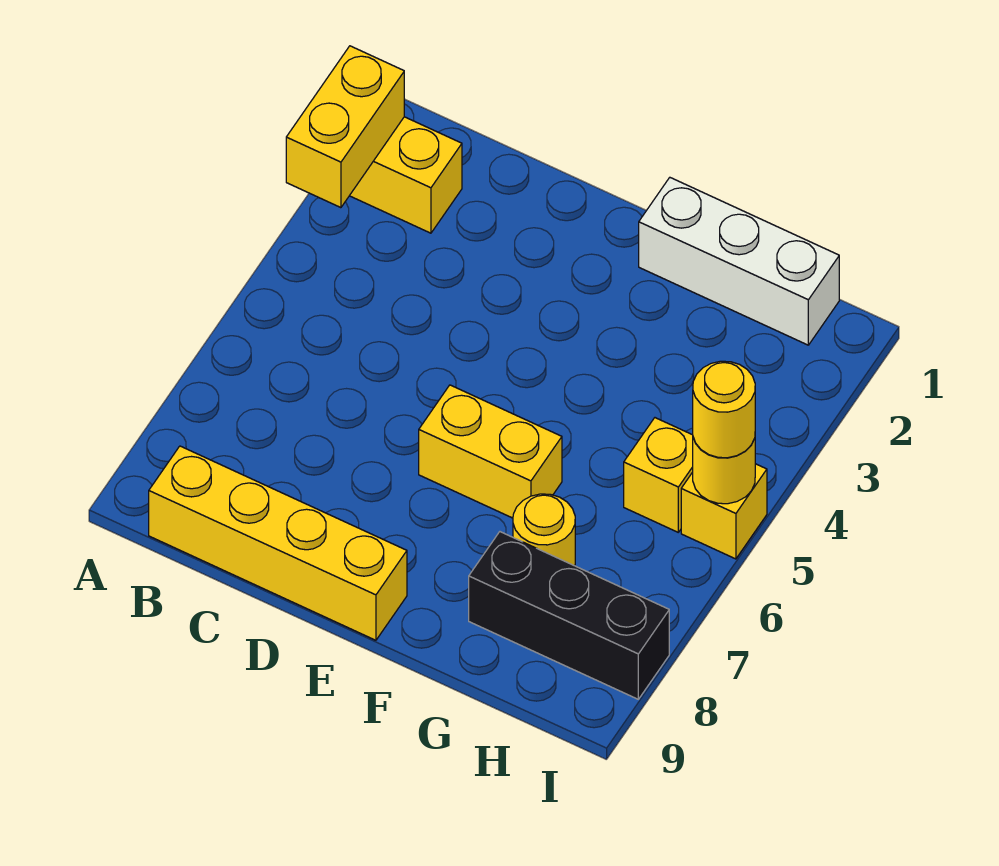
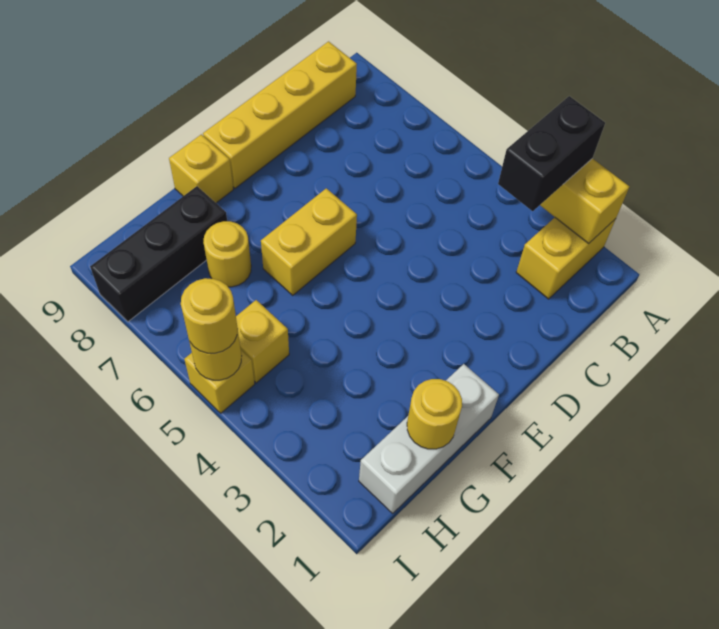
none -> black brick A3:B3 level 3
none -> yellow brick F9 level 1
none -> yellow round brick G1 level 2

